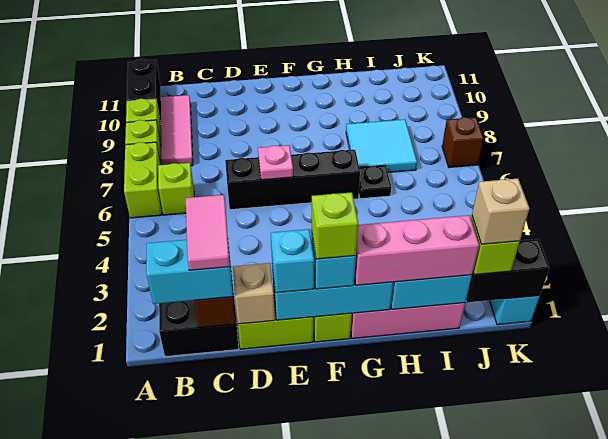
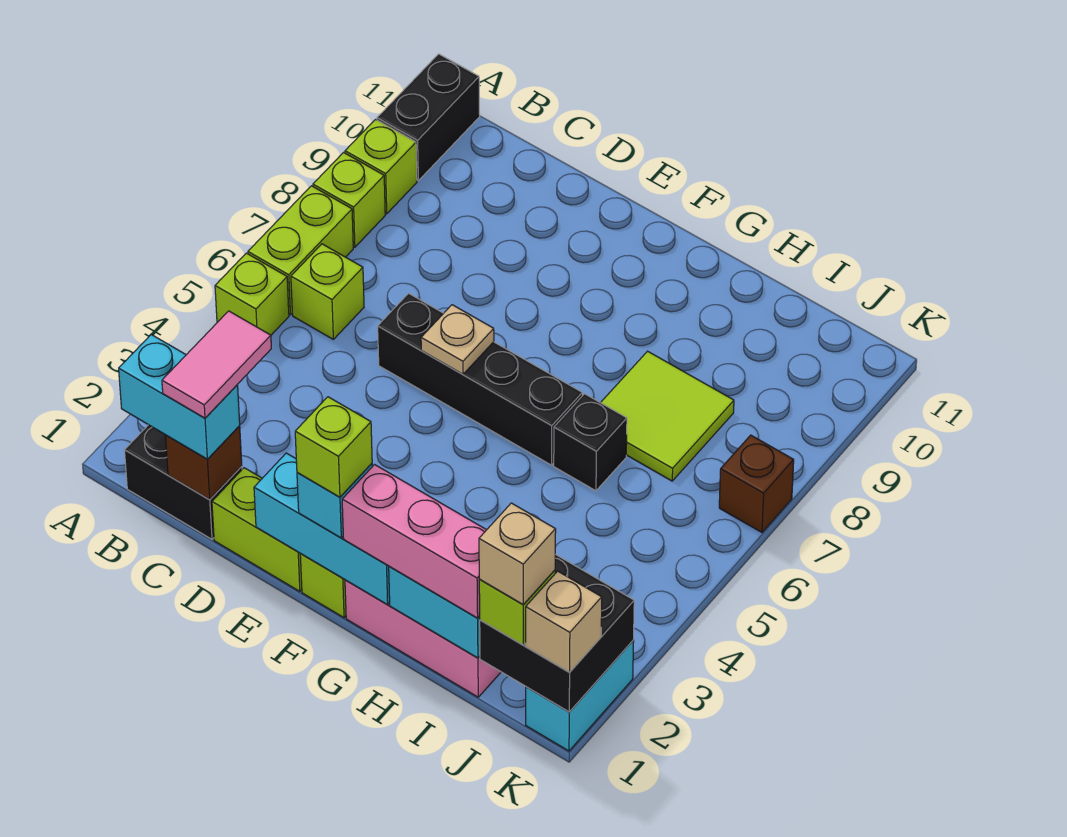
none -> lime brick A5 level 1
pink tile B8:B10 level 1 -> none
tan brick D1 level 2 -> tan brick K1 level 3
cyan brick E1 level 3 -> none
pink plate E6 level 2 -> tan plate E6 level 2
black plate H6 level 1 -> black brick H6 level 1
cyan tile H7:I8 level 1 -> lime tile H7:I8 level 1
black brick J1:K1 level 2 -> black brick J1:K2 level 2

